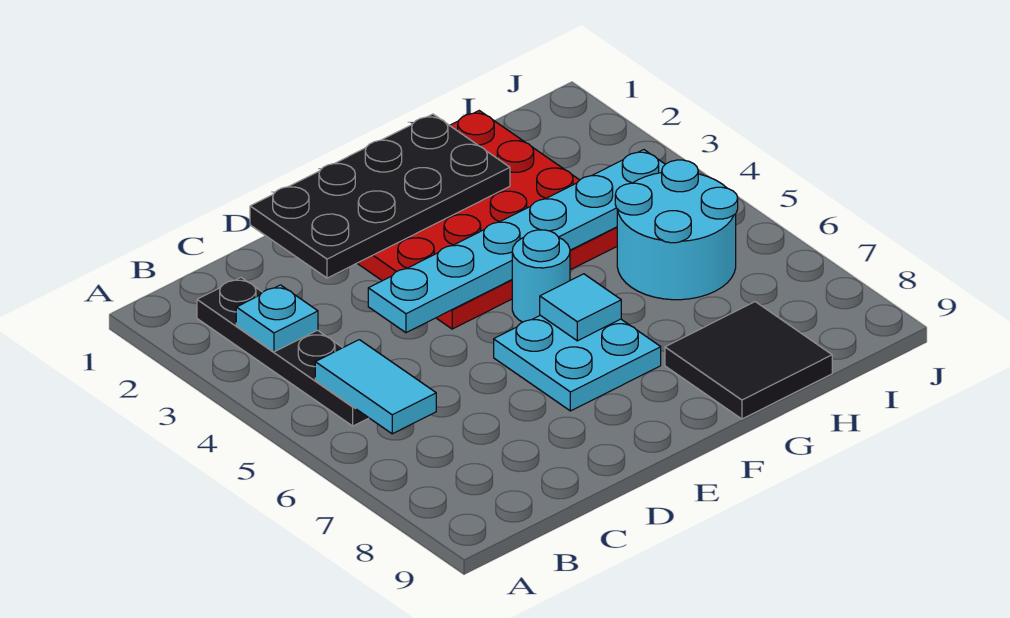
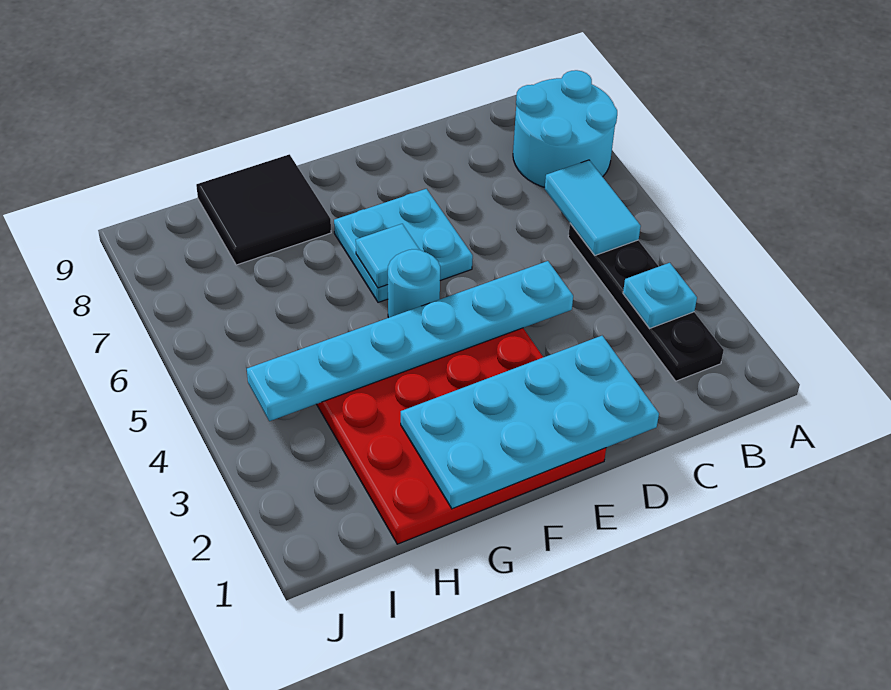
black plate D1:G2 level 2 -> cyan plate D1:G2 level 2
cyan round brick H5:I6 level 1 -> cyan round brick A7:B8 level 1

